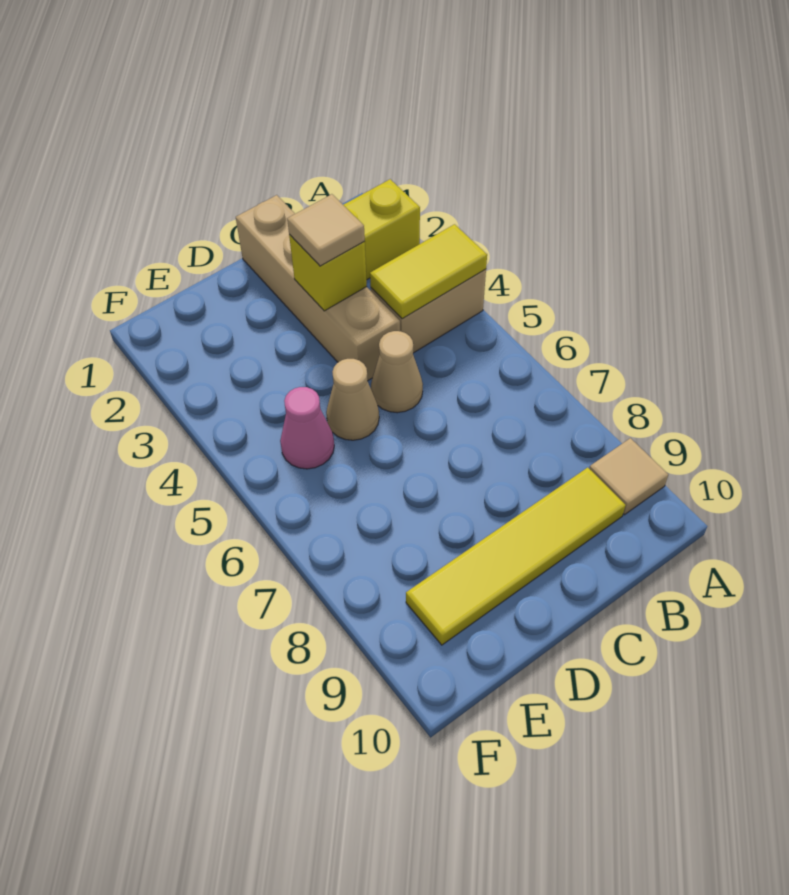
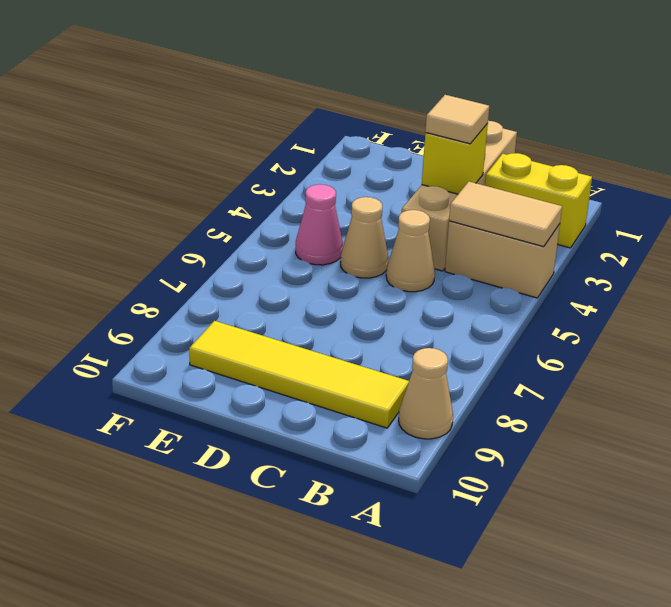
yellow tile A4:B4 level 2 -> tan tile A4:B4 level 2
tan tile A9 level 1 -> tan cone A9 level 1

